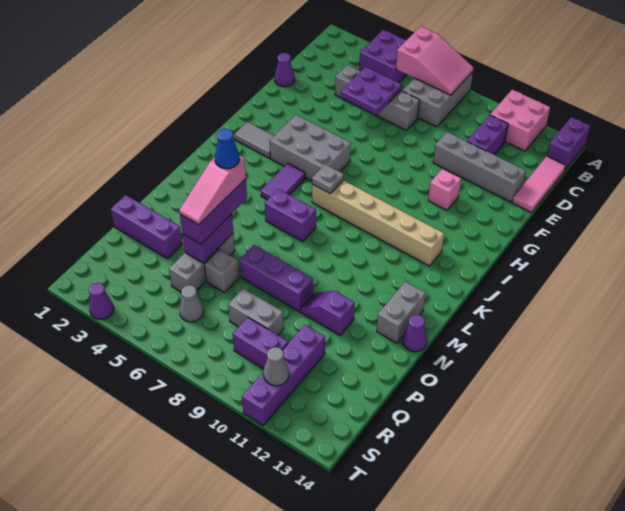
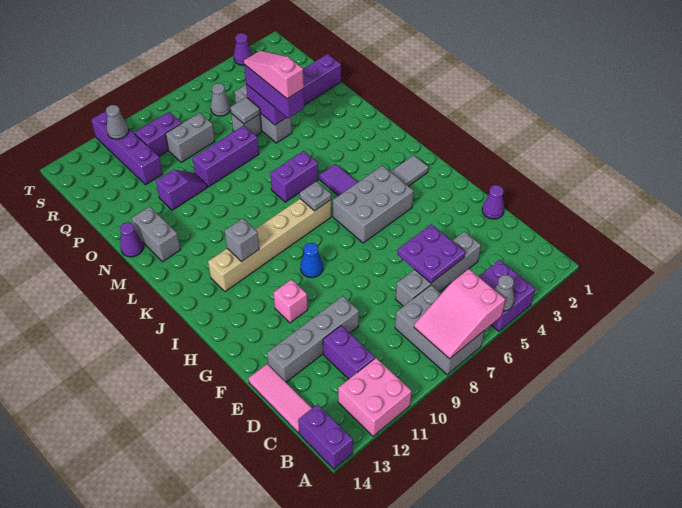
none -> grey cone A5 level 2
none -> grey brick J11 level 2
blue cone N5 level 5 -> blue cone H9 level 1
none -> grey tile P6 level 2

